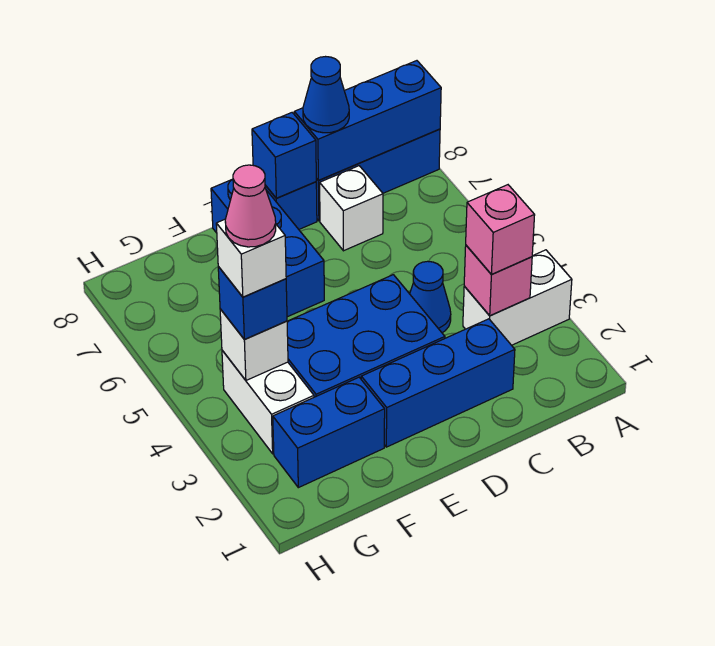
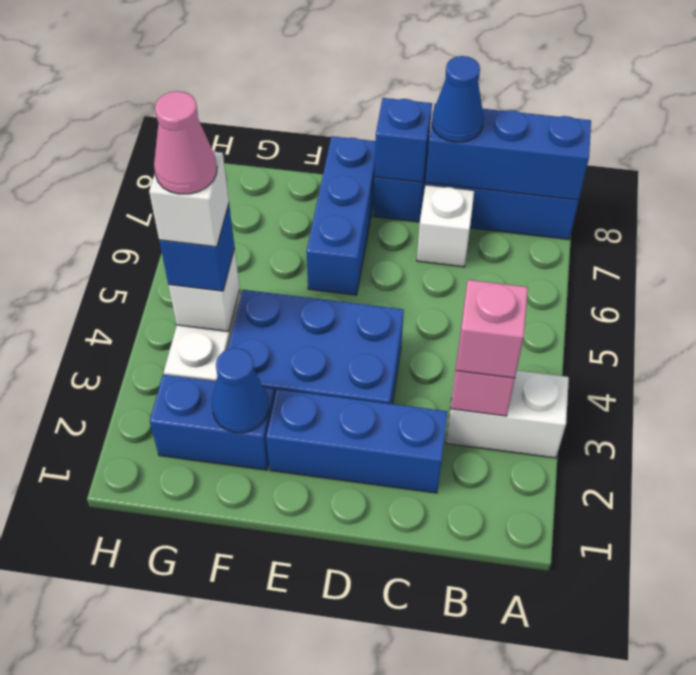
blue cone C4 level 1 -> blue cone F2 level 2

